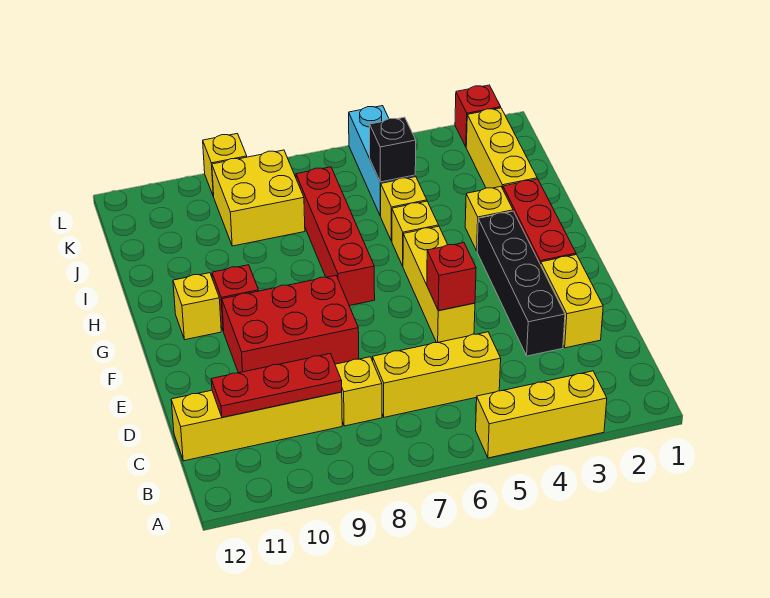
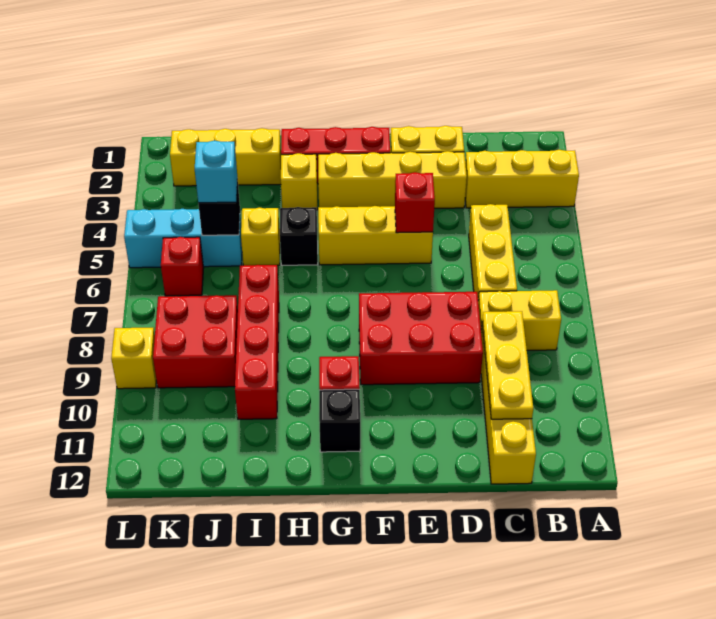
yellow brick A3:A5 level 1 -> yellow brick A3:C3 level 1
yellow brick C8 level 1 -> yellow brick B8:C8 level 1
red plate C9:C11 level 2 -> yellow plate C9:C11 level 2
black brick D3:G3 level 1 -> yellow brick D3:G3 level 1
red brick E8:F10 level 1 -> red brick D8:F9 level 1
red brick G7:J7 level 1 -> red brick I7:I10 level 1
yellow brick G11 level 1 -> black brick G11 level 1
yellow brick H5 level 1 -> black brick H5 level 1
none -> cyan brick J5 level 3
yellow brick J8:K9 level 1 -> red brick J8:K9 level 1
red brick L2 level 1 -> red brick K6 level 1

